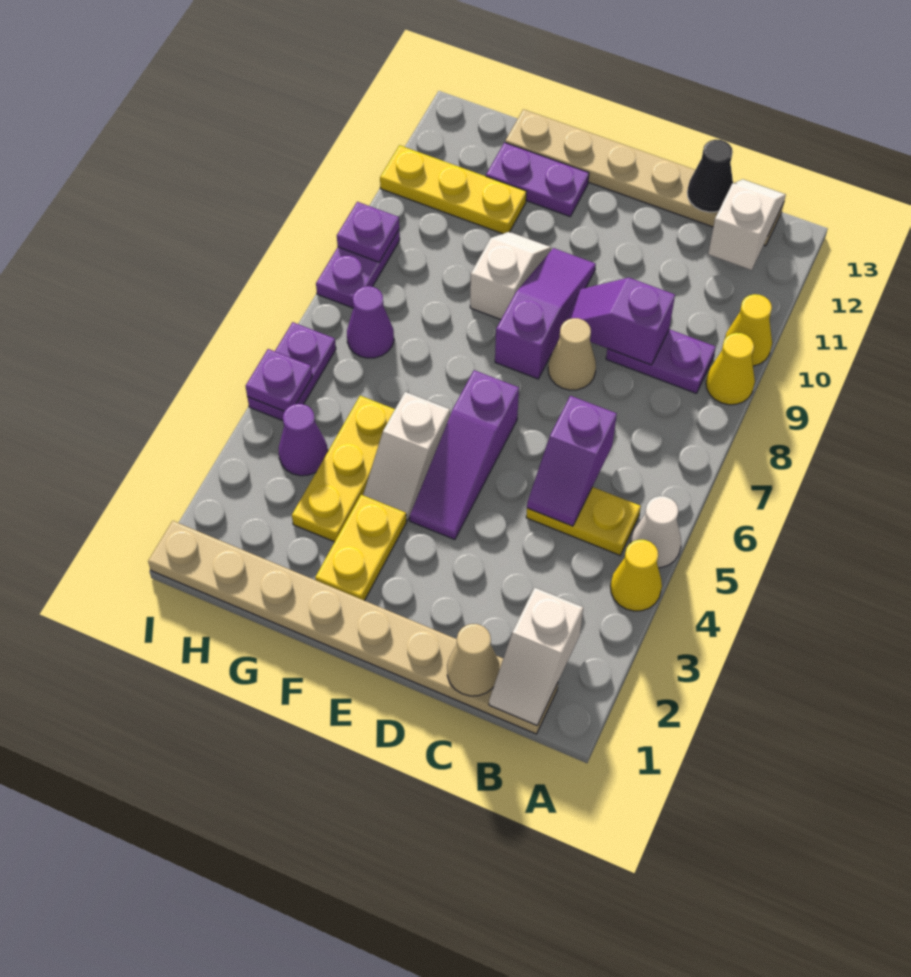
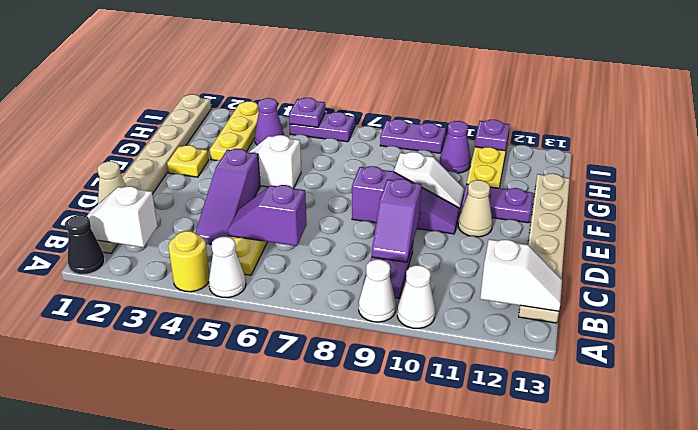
yellow cone A4 level 1 -> yellow round brick A4 level 1
yellow cone A9 level 1 -> white cone A9 level 1
yellow cone A10 level 1 -> white cone A10 level 1
purple slope C9:D9 level 2 top C -> purple slope C9:D9 level 2 top D
black cone C13 level 2 -> black cone A1 level 1
tan cone D8 level 1 -> tan cone E11 level 1
purple slope E4:E6 level 1 top 6 -> purple slope C4:E4 level 1 top E
yellow plate F2:F3 level 1 -> yellow plate F2 level 1
purple plate F12:G12 level 1 -> purple plate F11:F12 level 1
yellow plate G3:G5 level 1 -> yellow plate G3:I3 level 1
purple cone H7 level 1 -> purple cone H10 level 1
purple plate I9 level 2 -> purple plate I11 level 2

